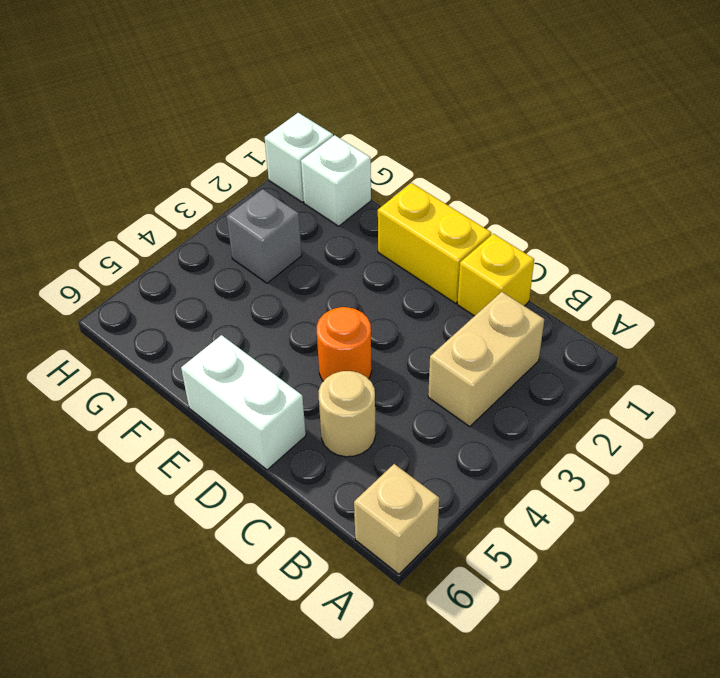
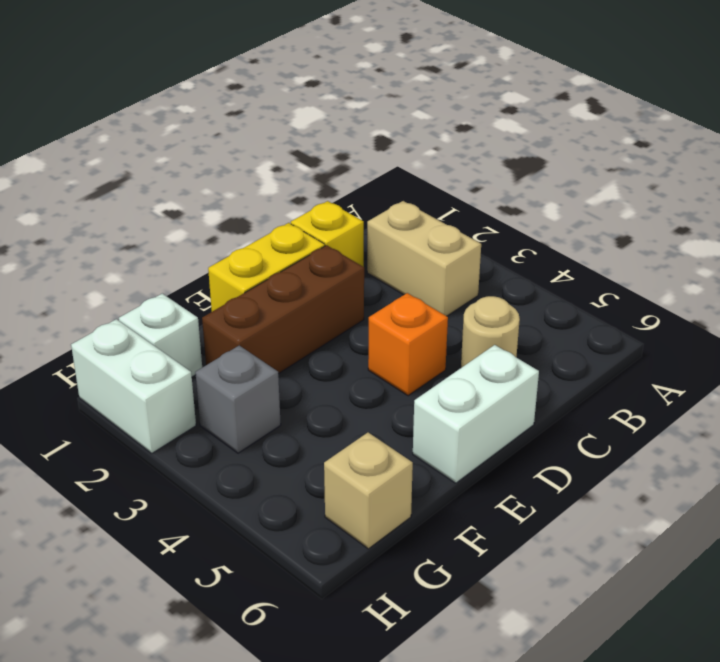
tan brick A6 level 1 -> tan brick G6 level 1
none -> brown brick D2:F2 level 1
orange round brick D4 level 1 -> orange brick D4 level 1
white brick H1 level 1 -> white brick H1:H2 level 1

